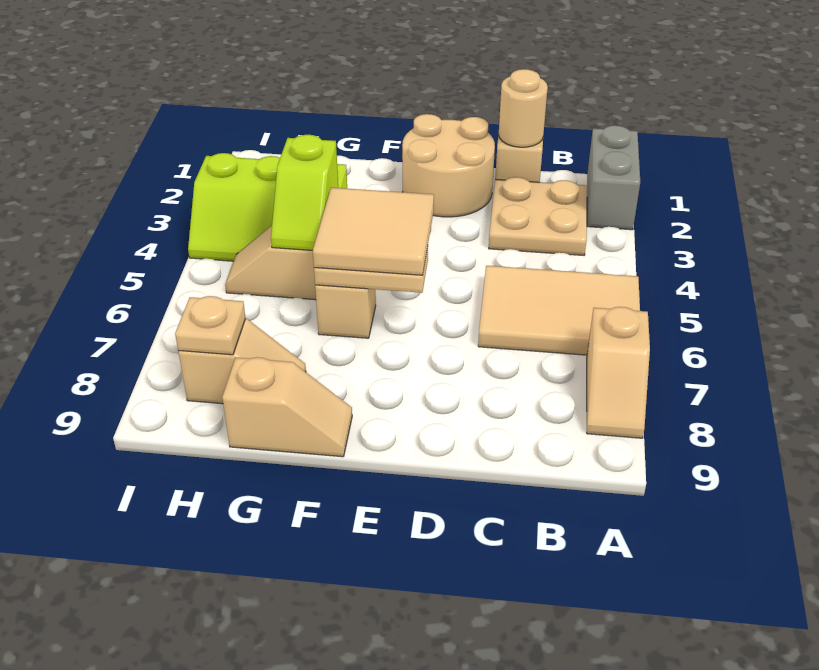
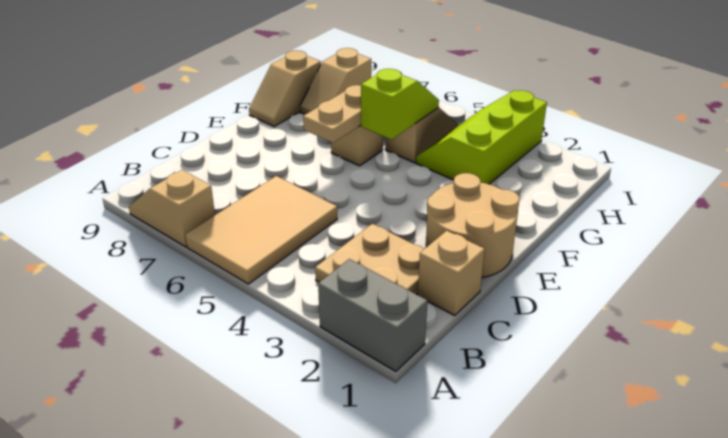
tan round brick C1 level 2 -> none
tan tile E5:F6 level 3 -> none
lime slope G4:G5 level 2 top 4 -> lime slope F5:G5 level 2 top F
tan plate H8 level 2 -> none

